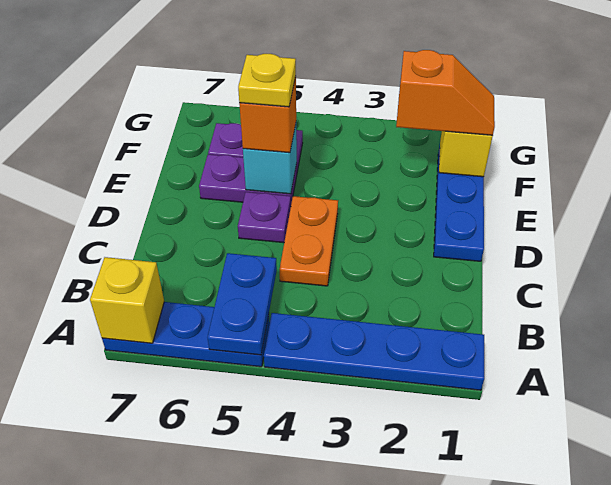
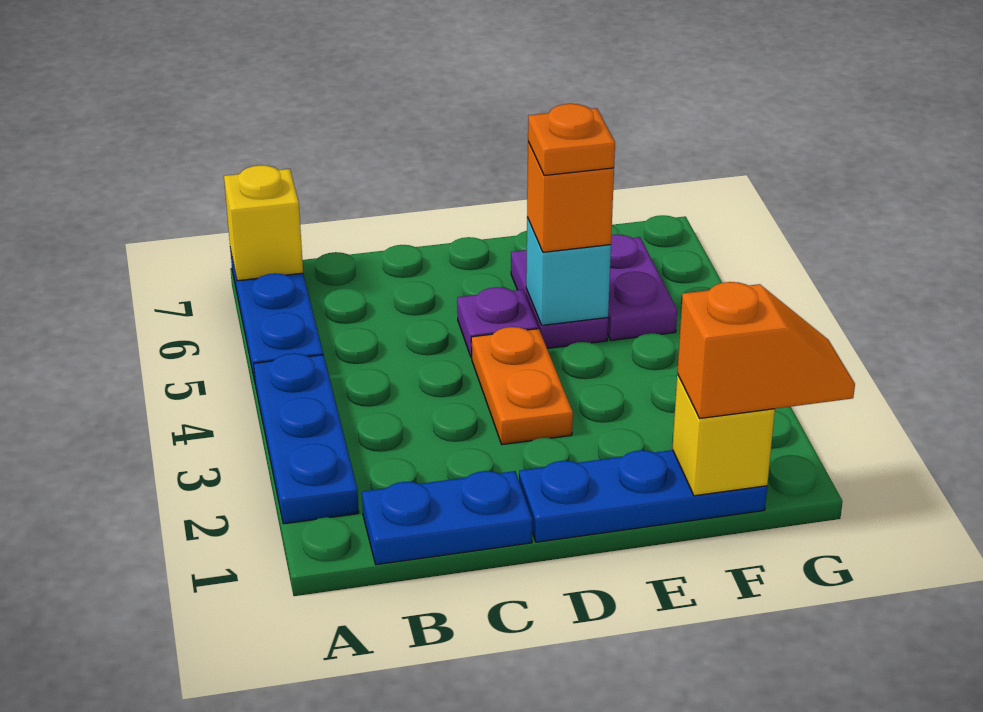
blue plate A1:A4 level 1 -> blue plate A2:A4 level 1
blue plate A5:B5 level 2 -> blue plate B1:C1 level 1
orange plate C4:D4 level 1 -> orange plate D3:D4 level 1
yellow plate E5 level 4 -> orange plate E5 level 4
orange slope F1:F2 level 3 top 2 -> orange slope F1:G1 level 3 top F

